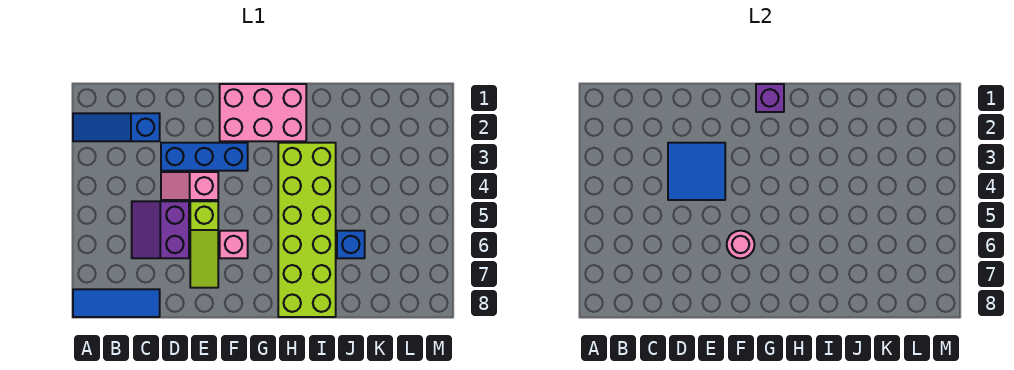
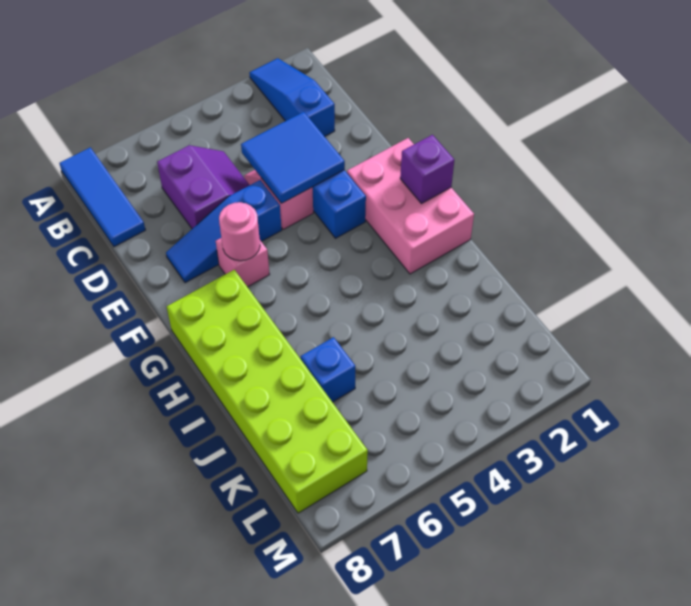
purple slope C5:D6 level 1 top D -> purple slope C5:D6 level 1 top 6
lime slope E5:E7 level 1 top 5 -> blue slope E5:E7 level 1 top 5
lime brick H3:I8 level 1 -> lime brick G7:L8 level 1

